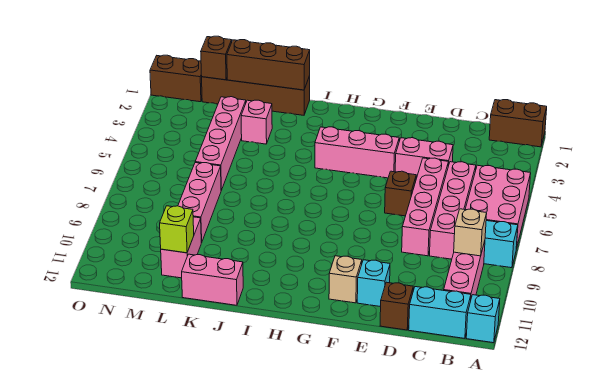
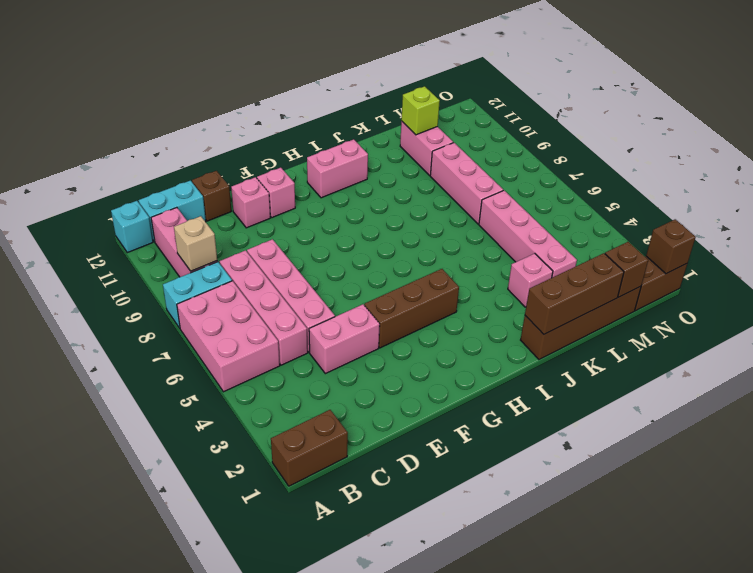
brown brick E6 level 1 -> brown brick O1 level 2
cyan brick E11 level 1 -> pink brick E11 level 1
pink brick F4:H4 level 1 -> brown brick F4:H4 level 1
tan brick F11 level 1 -> pink brick F11 level 1
pink brick J12:K12 level 1 -> pink brick H11:I11 level 1

